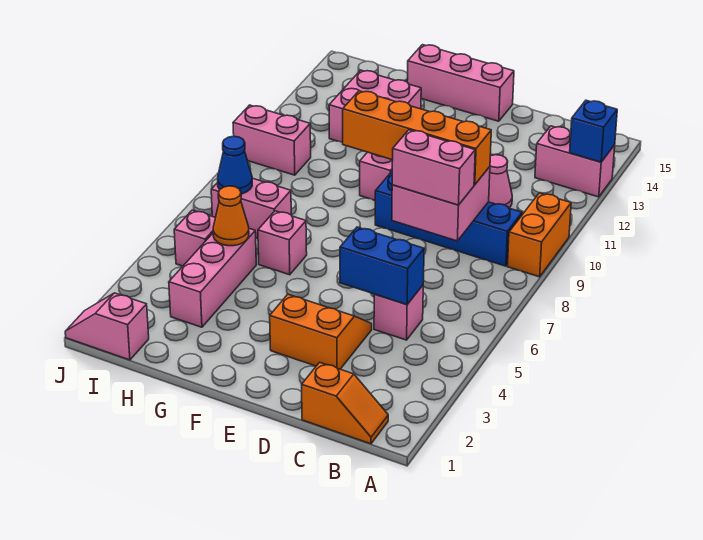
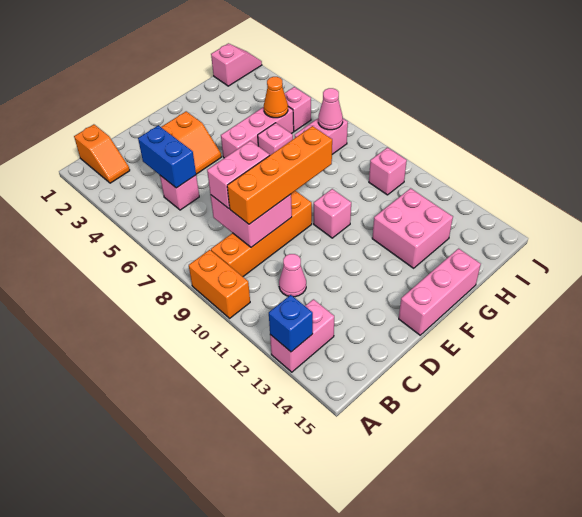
orange slope B1:C1 level 1 top C -> orange slope B1:B2 level 1 top 1
blue brick B9:E9 level 1 -> orange brick B9:E9 level 1
blue brick C5:D5 level 2 -> blue brick C4:C5 level 2
pink brick H3:H5 level 1 -> pink brick F5:H5 level 1
blue cone I7 level 2 -> pink cone I7 level 2
pink brick I10:J10 level 1 -> pink brick I10 level 1

